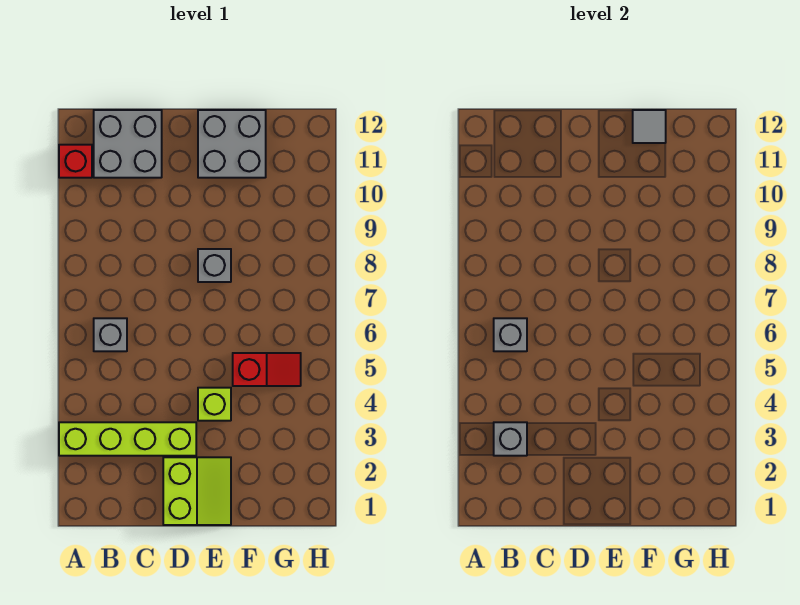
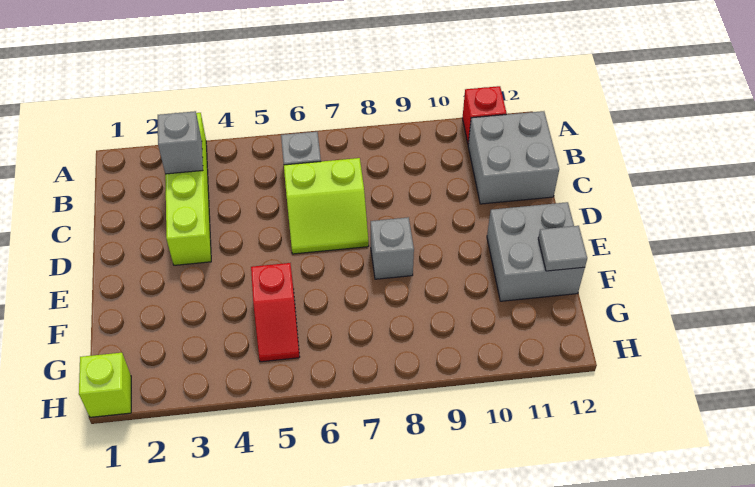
grey brick B6 level 2 -> none
lime slope D1:E2 level 1 top D -> lime slope C6:D7 level 1 top C
lime brick E4 level 1 -> lime brick H1 level 1

